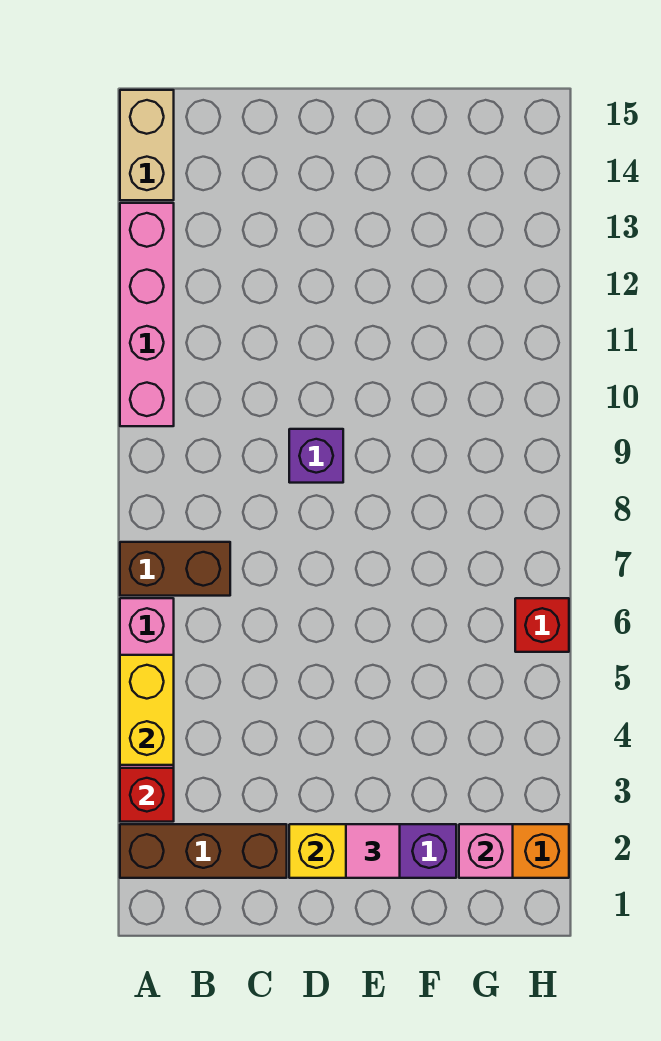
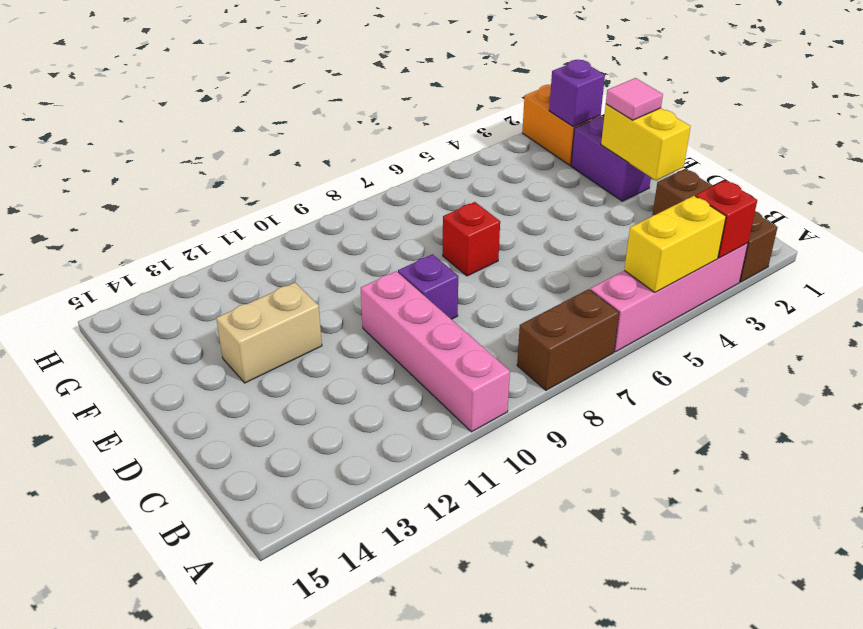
brown brick A7:B7 level 1 -> brown brick A7:A8 level 1
pink brick A10:A13 level 1 -> pink brick A10:D10 level 1
tan brick A14:A15 level 1 -> tan brick E12:E13 level 1
pink brick G2 level 2 -> purple brick G2 level 2
red brick H6 level 1 -> red brick E7 level 1

